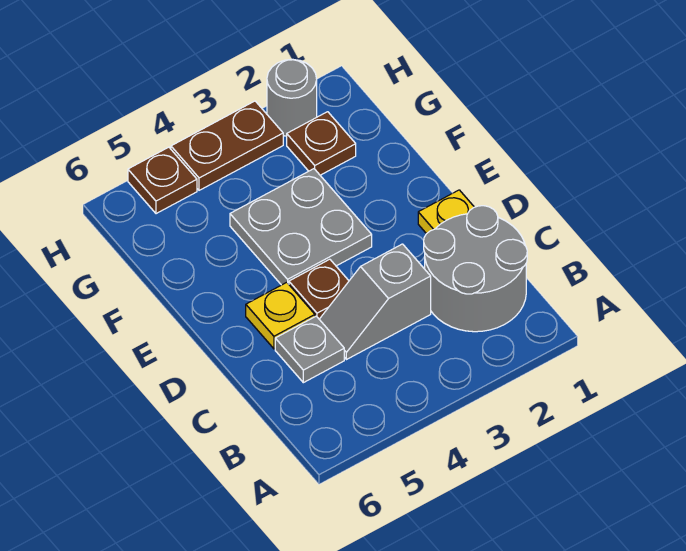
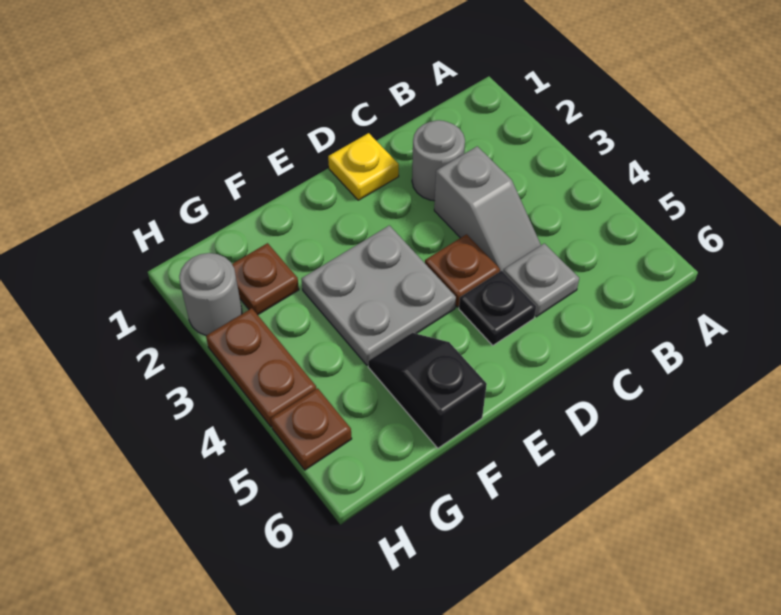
grey round brick B1:C2 level 1 -> grey round brick C2 level 1
yellow plate D5 level 1 -> black plate D5 level 1
none -> black slope F5:F6 level 1 top 6

